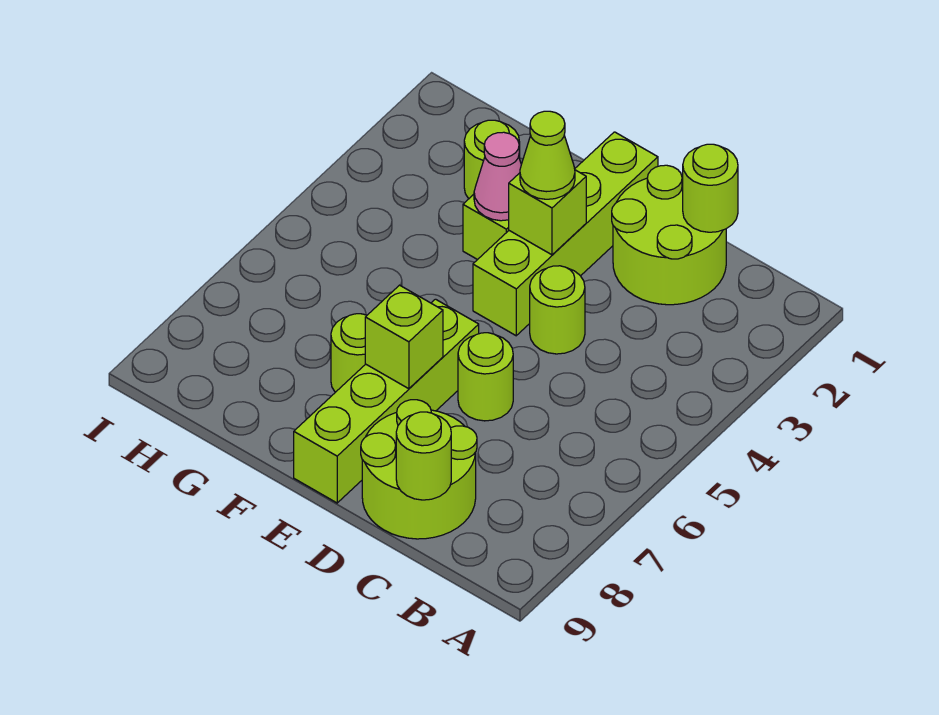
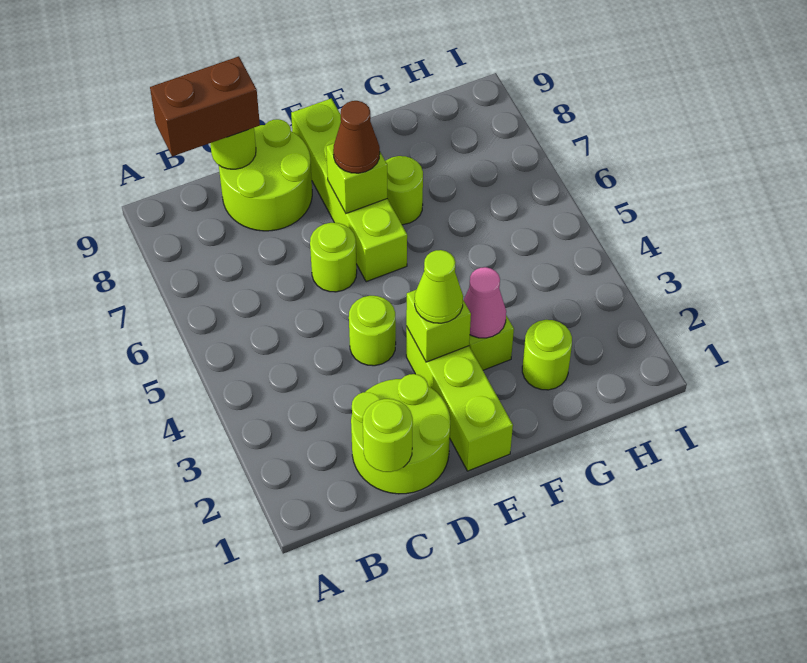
none -> brown brick B9:C9 level 3
lime brick E1:E4 level 1 -> lime brick E1:E3 level 1
none -> brown cone E7 level 3

